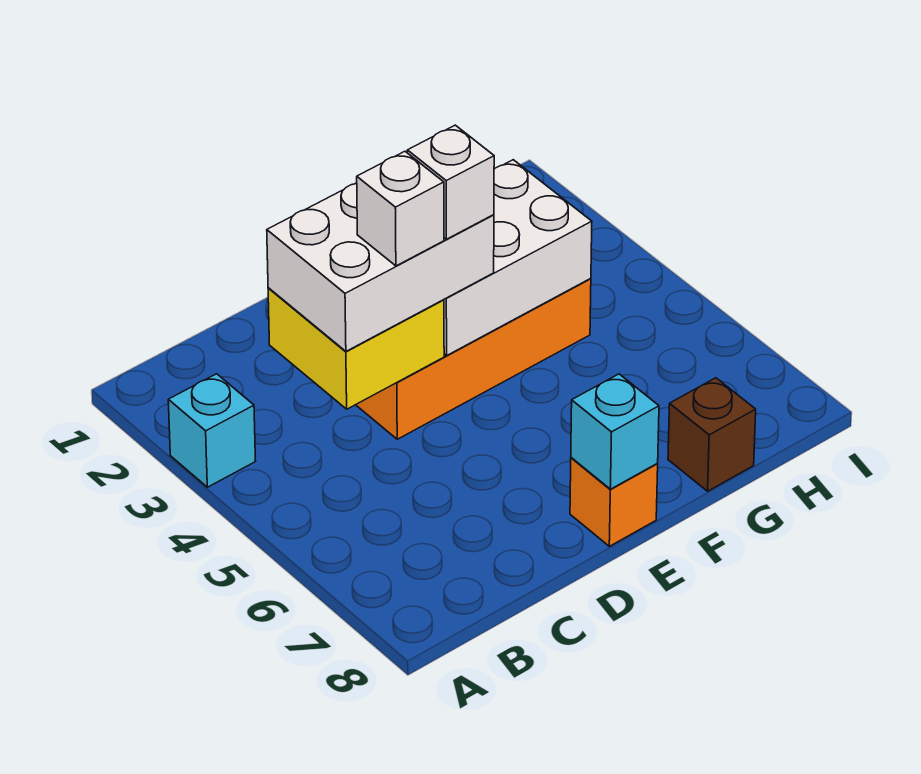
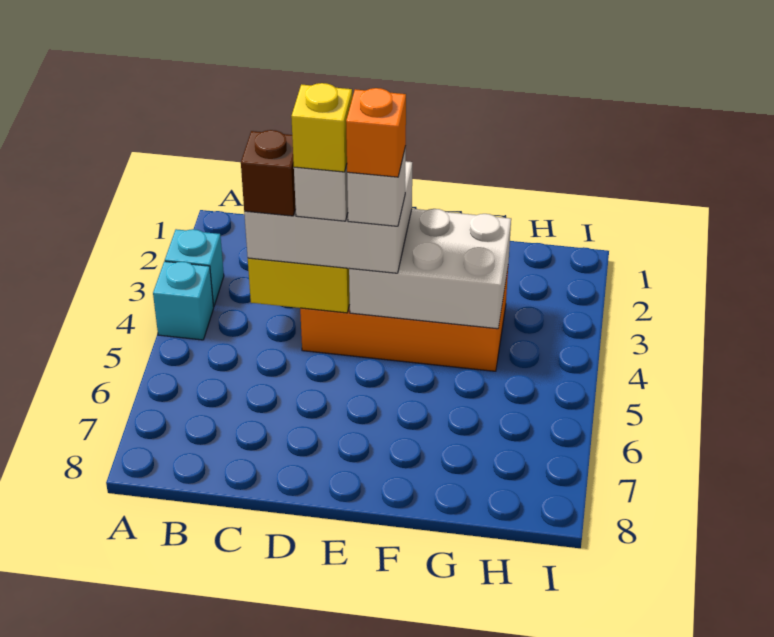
none -> yellow brick D4 level 5
orange brick E8 level 1 -> orange brick E4 level 5
cyan brick E8 level 2 -> cyan brick A4 level 1
brown brick G8 level 1 -> brown brick C4 level 4

